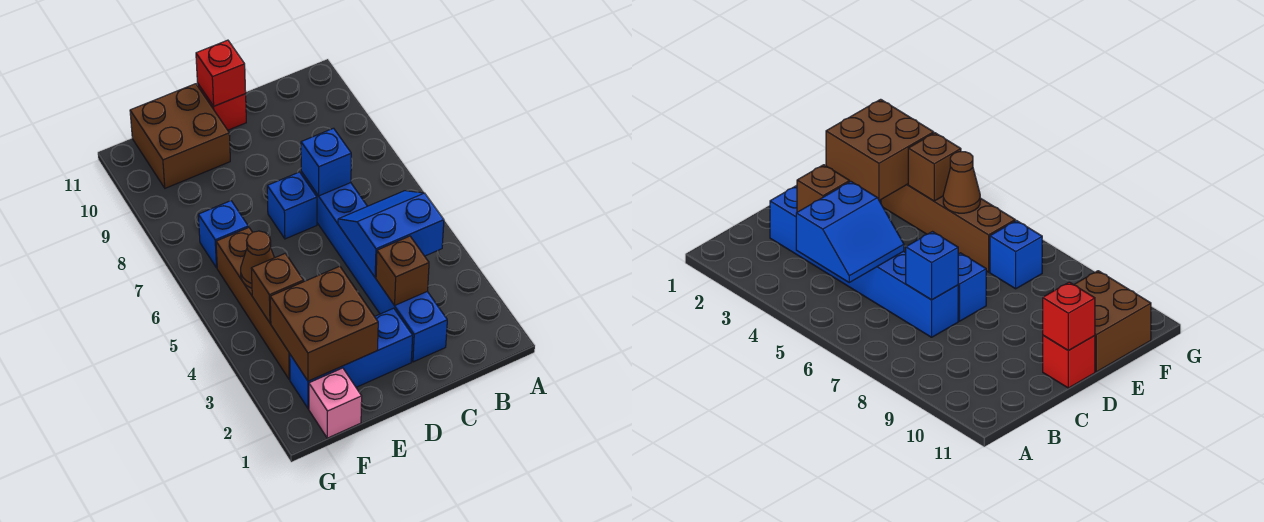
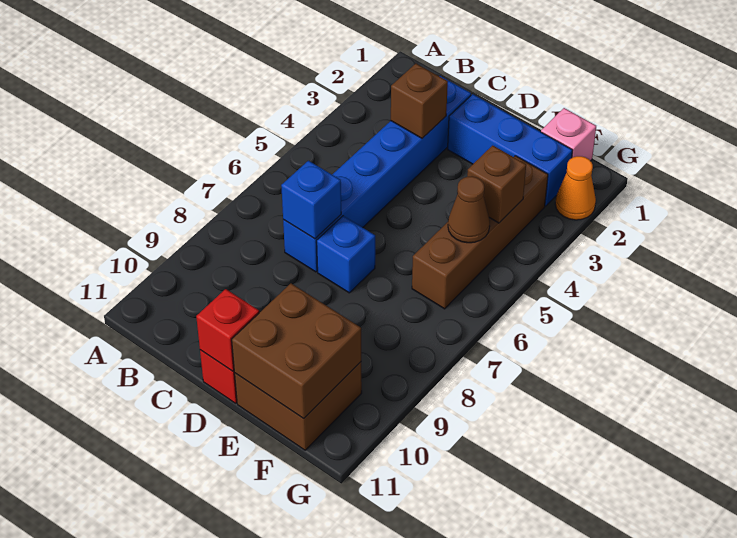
blue slope B4:C5 level 2 top 4 -> none
brown brick E2:F3 level 2 -> brown brick E10:F11 level 2
blue brick F7 level 1 -> none
none -> orange cone G2 level 1

